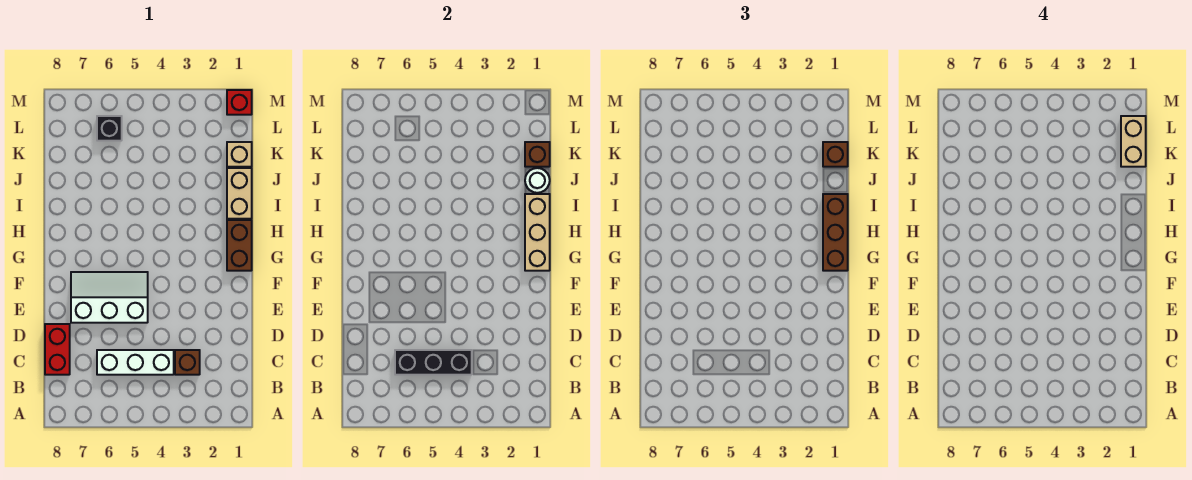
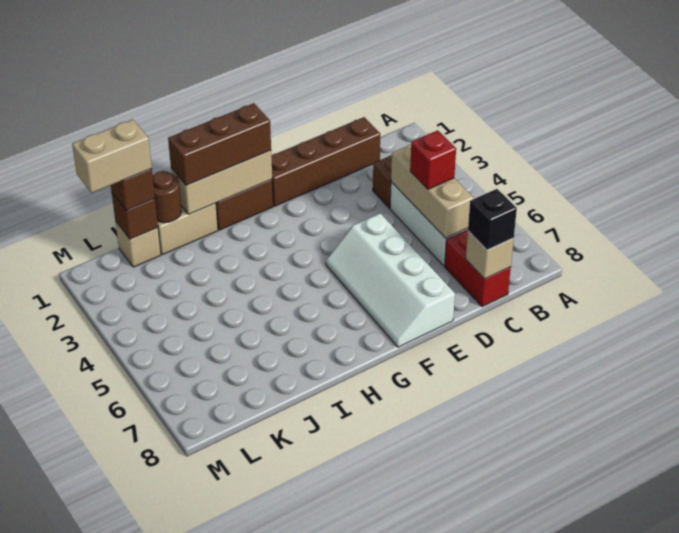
none -> brown brick C1:F1 level 1
black brick C4:C6 level 2 -> tan brick C4:C6 level 2
red brick C8:D8 level 1 -> red brick C7:C8 level 1
none -> tan brick C8 level 2
white slope E5:F7 level 1 top E -> white slope E5:F8 level 1 top E
white round brick J1 level 2 -> brown round brick J1 level 2
black brick L6 level 1 -> black brick C8 level 3
red brick M1 level 1 -> red brick C5 level 3

